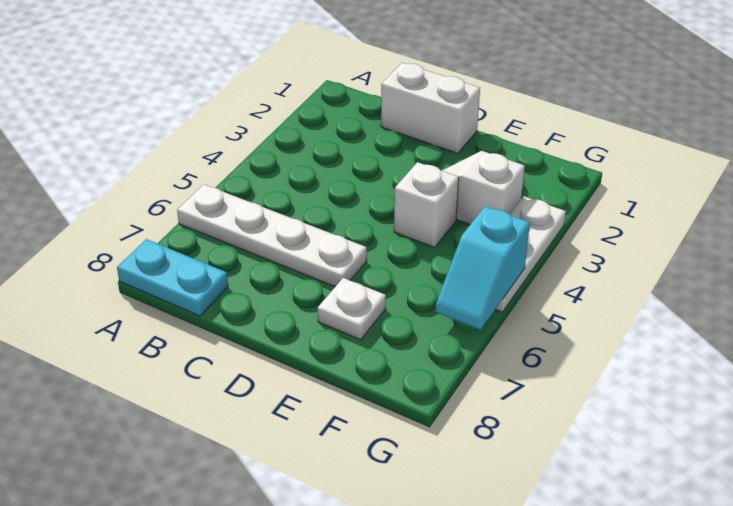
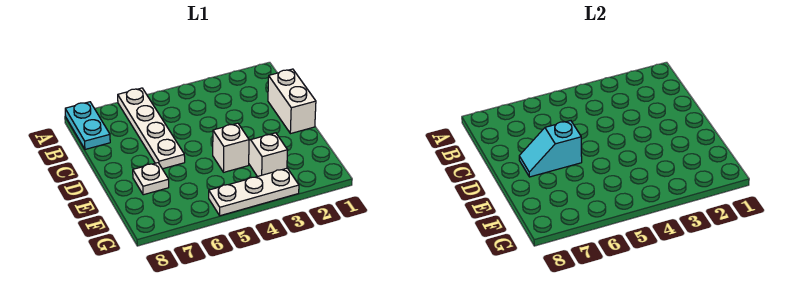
cyan slope G5:G6 level 2 top 5 -> cyan slope D6:D7 level 2 top 6

